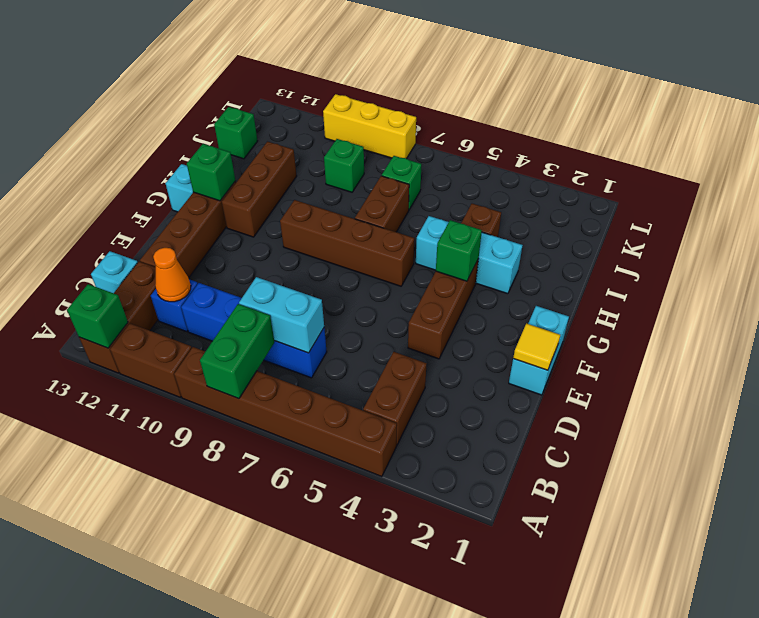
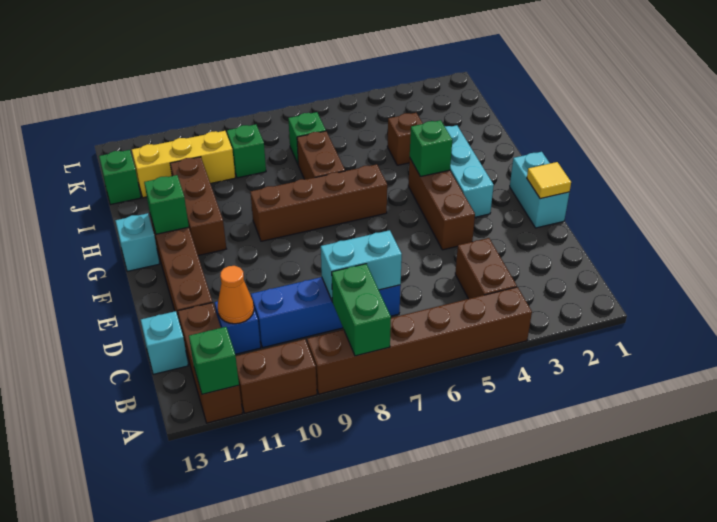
cyan brick H3:H5 level 1 -> cyan brick F3:H3 level 1
yellow brick L8:L10 level 1 -> yellow brick J10:J12 level 1

